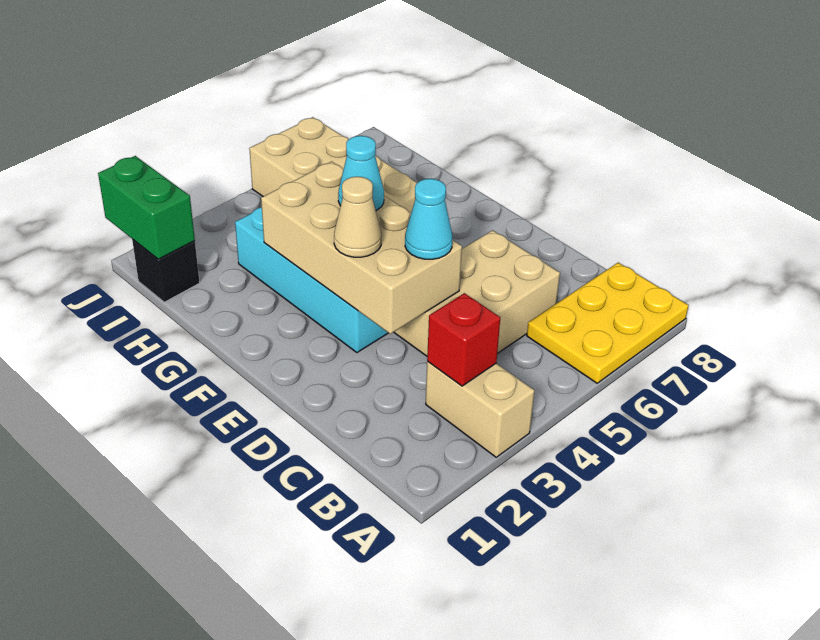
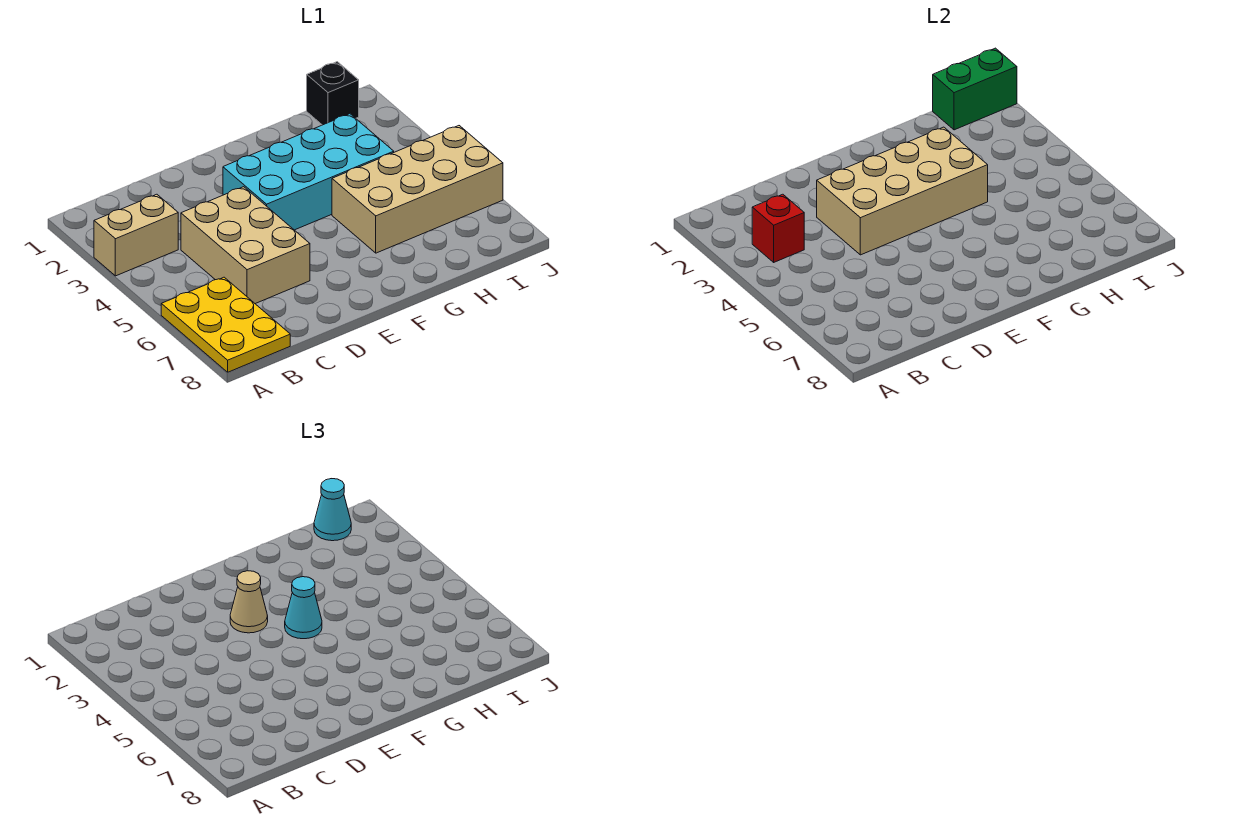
cyan cone D4 level 3 -> cyan cone I1 level 3

